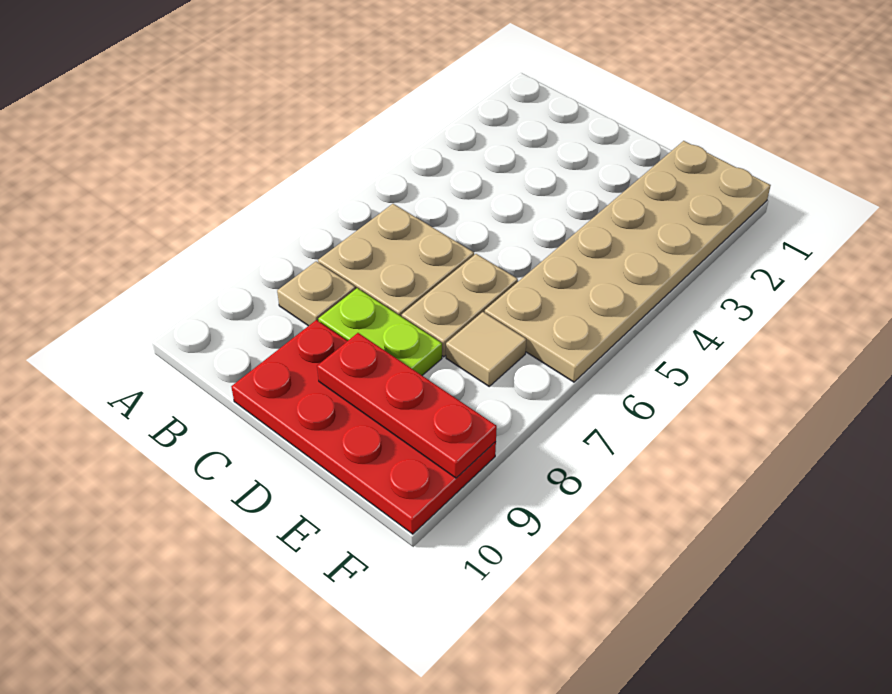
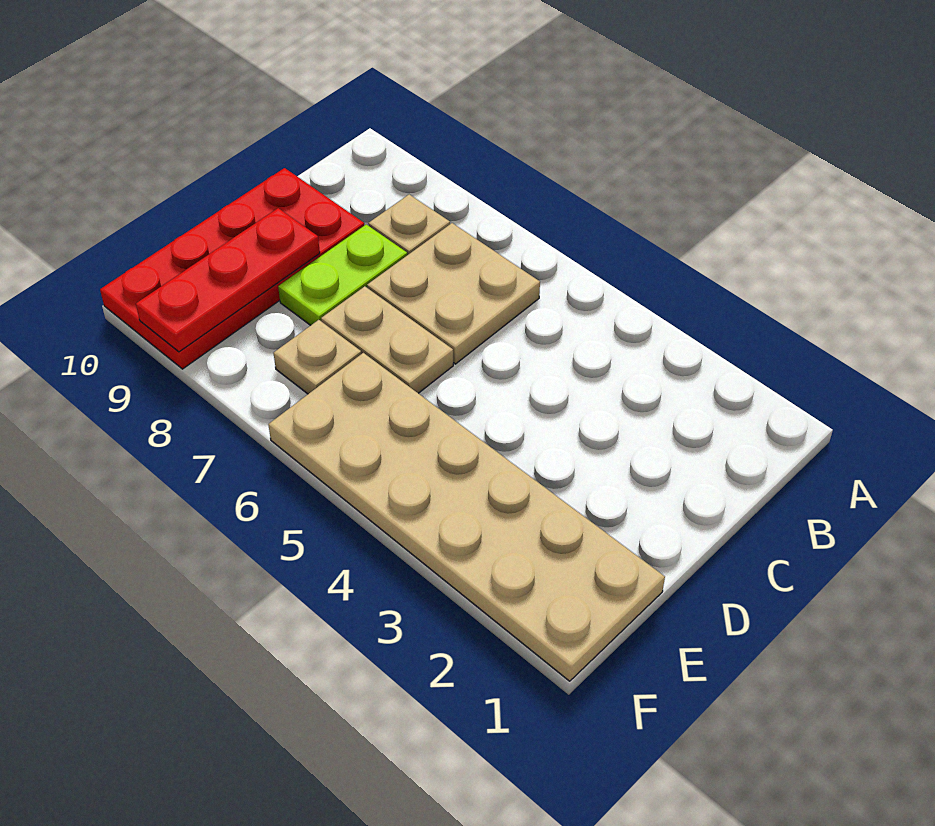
tan tile E7 level 1 -> tan plate E7 level 1

